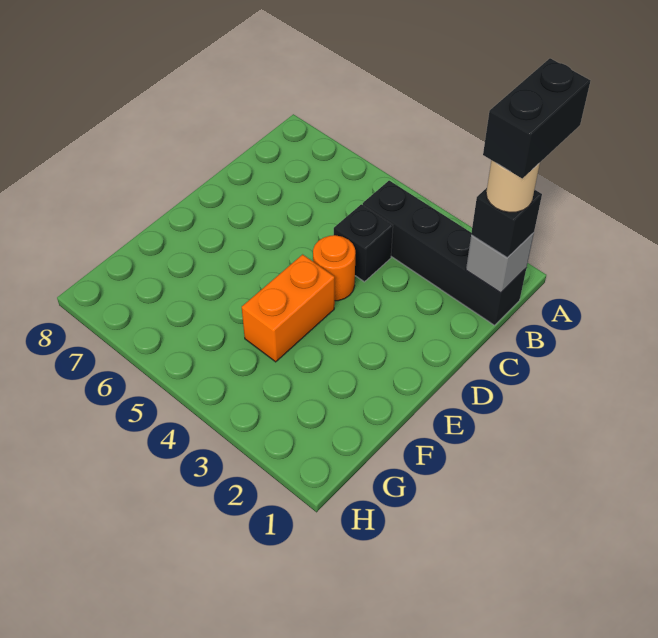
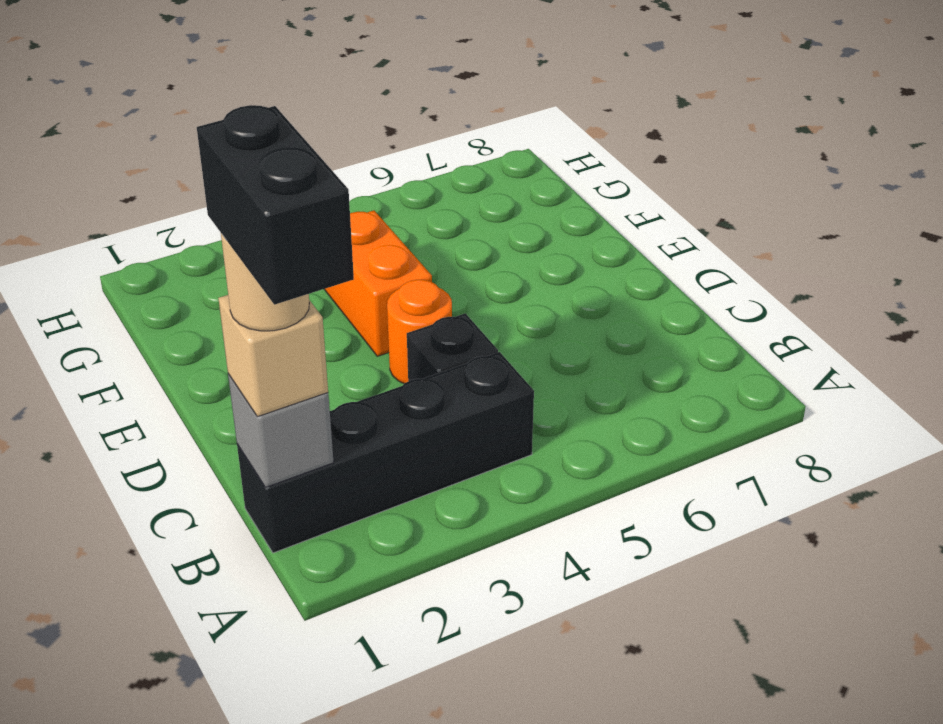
black brick B1 level 3 -> tan brick B1 level 3

